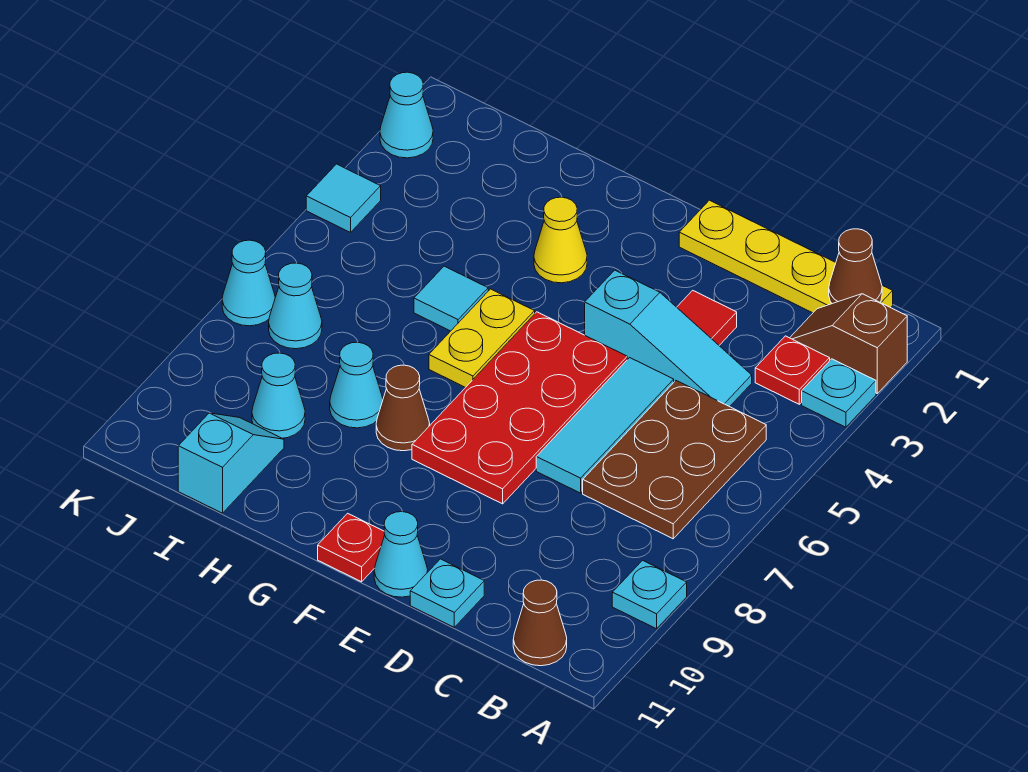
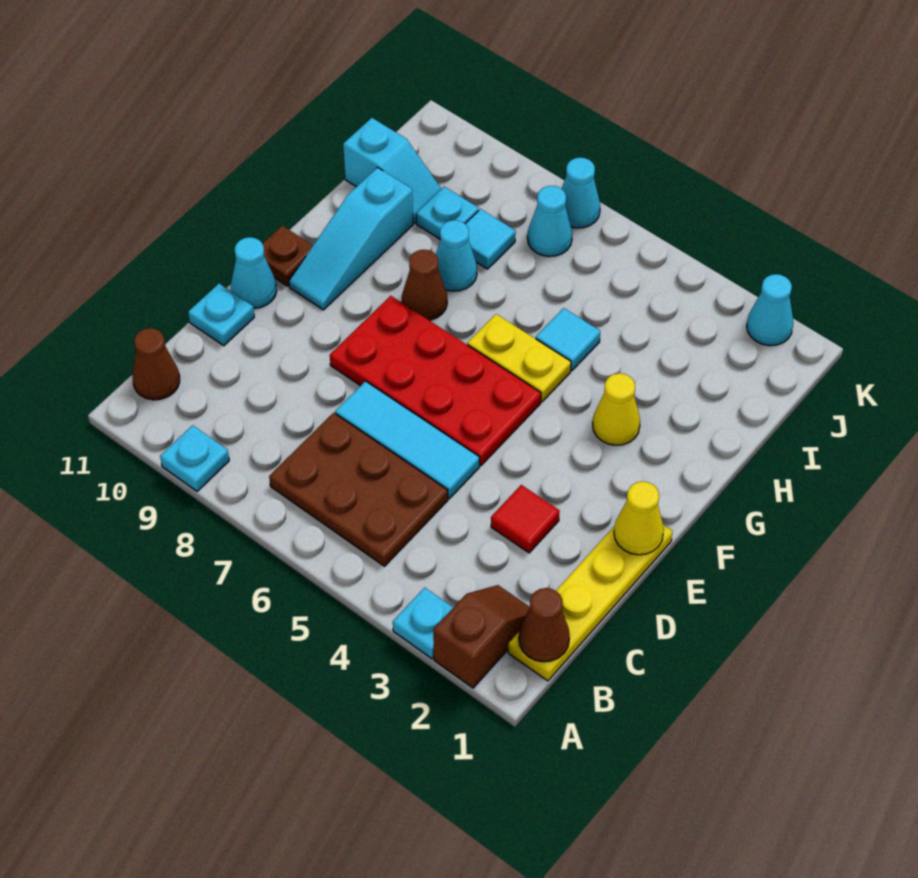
red plate B3 level 1 -> none
cyan slope C4:E4 level 1 top E -> cyan slope F10:H10 level 1 top H
none -> yellow cone E1 level 2
red plate F11 level 1 -> brown plate F11 level 1
cyan cone I9 level 1 -> cyan plate I9 level 1
cyan tile K4 level 1 -> cyan tile I8 level 1

